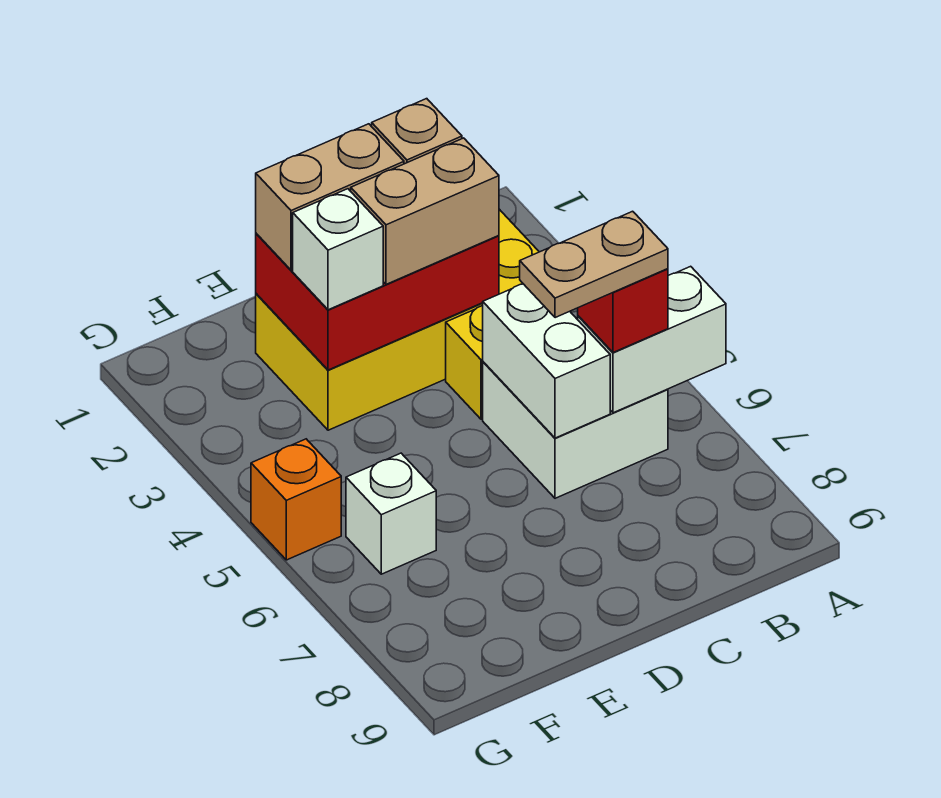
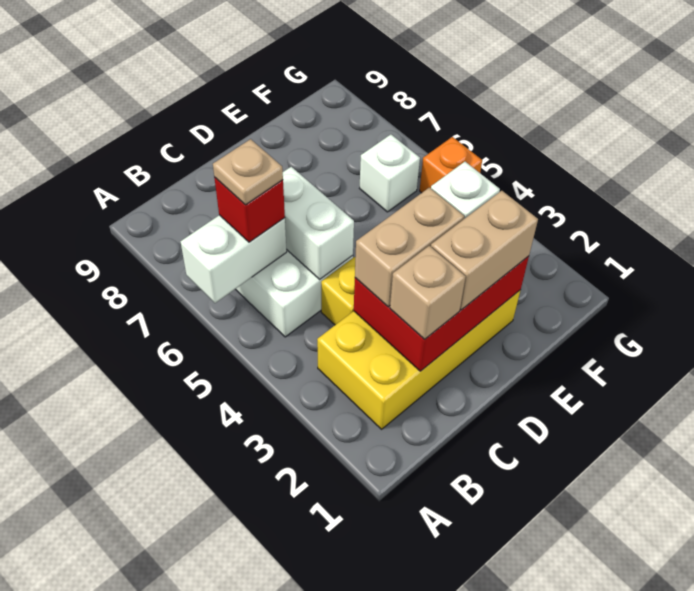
tan plate B6:C6 level 4 -> tan plate B6 level 4

